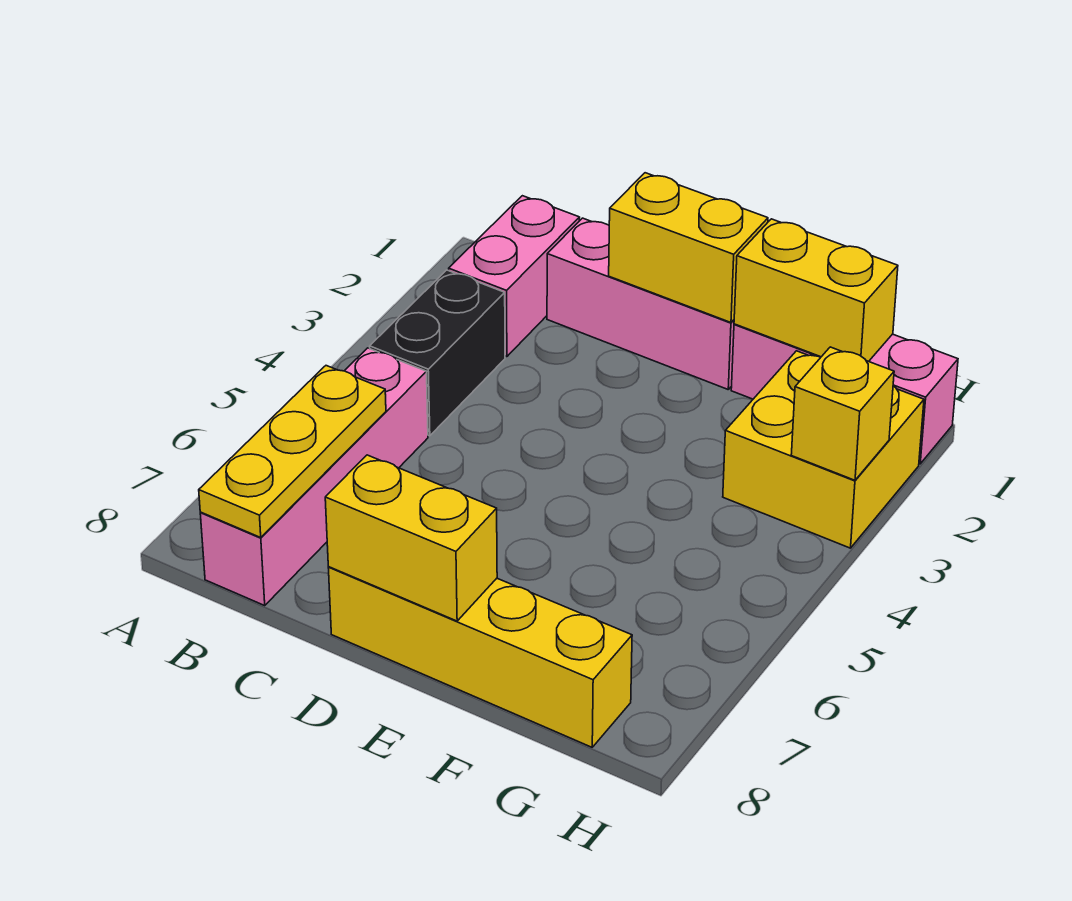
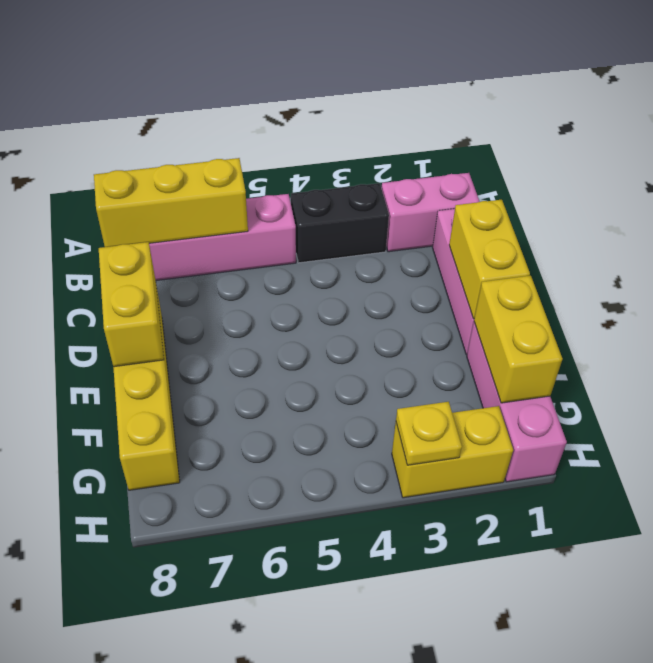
yellow plate B6:B8 level 2 -> yellow brick B6:B8 level 2
yellow brick G2:H3 level 1 -> yellow brick H2:H3 level 1
yellow brick H3 level 2 -> yellow plate H3 level 2

